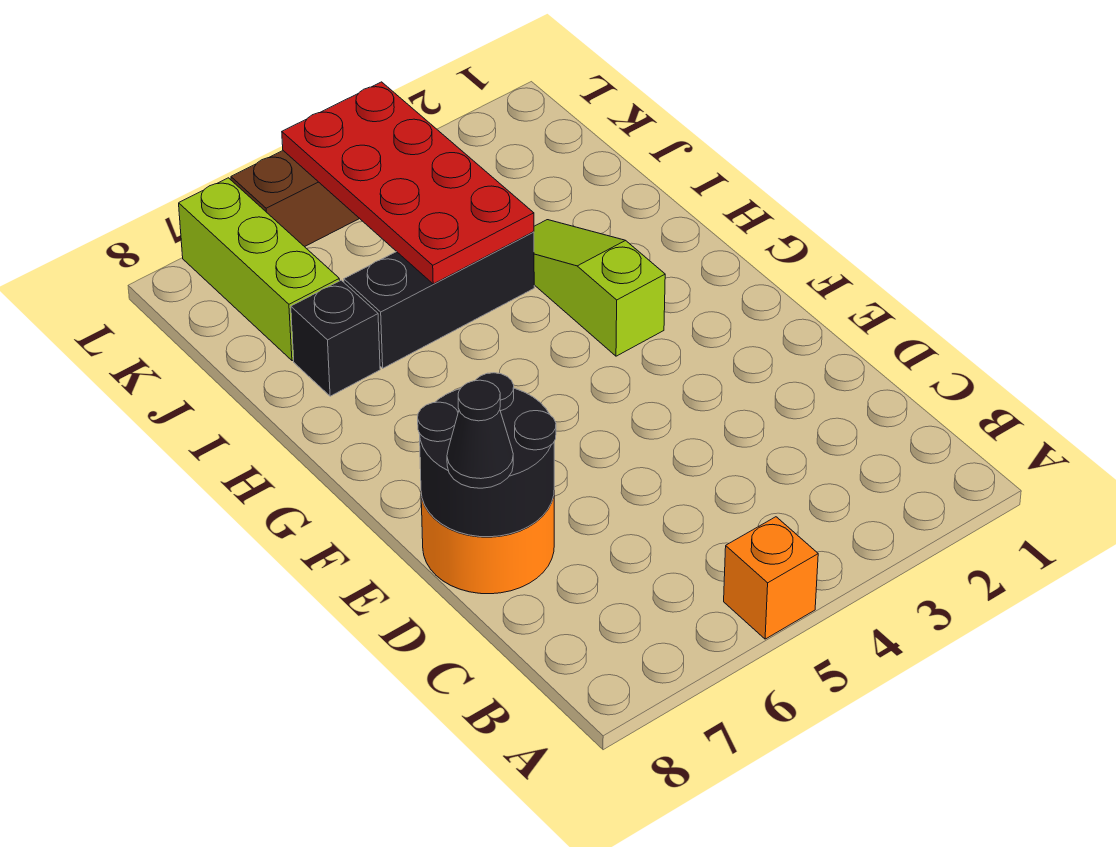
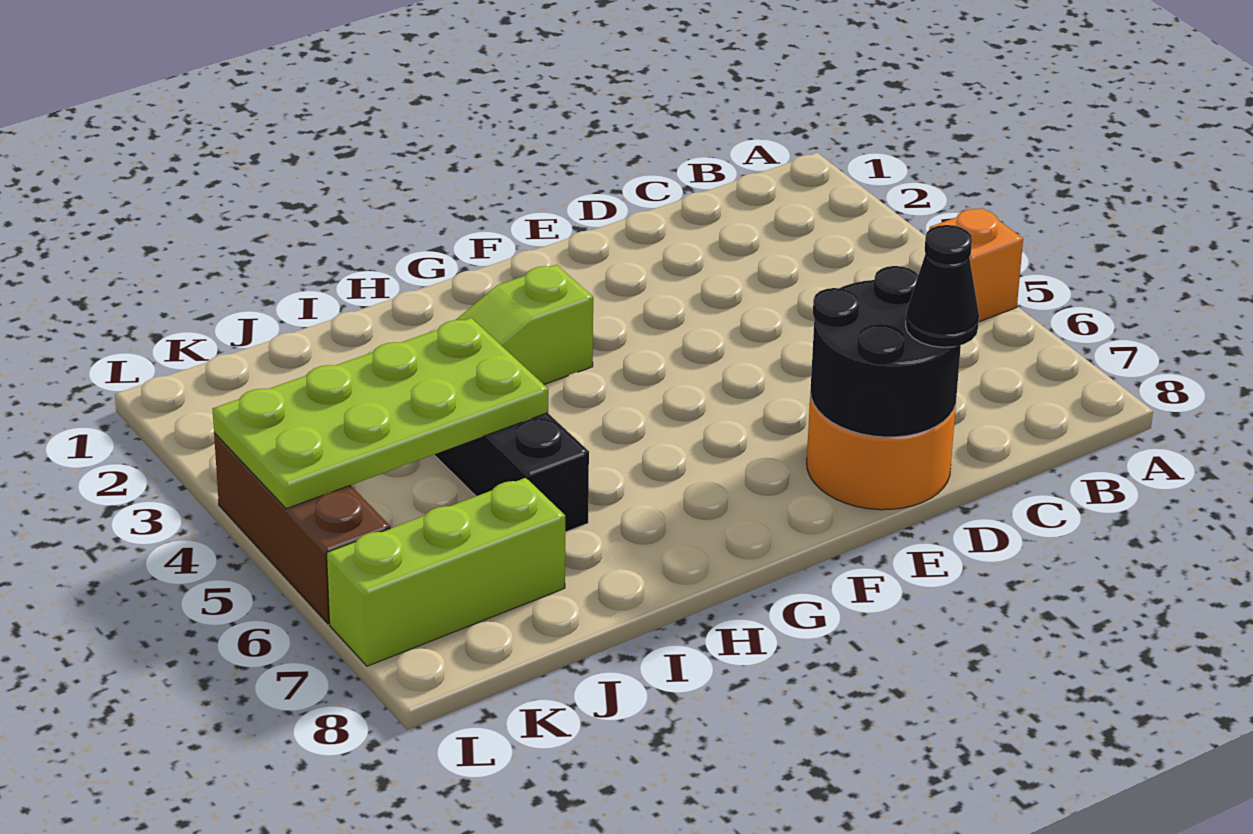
red plate I4:L5 level 2 -> lime plate I4:L5 level 2
black brick I7 level 1 -> none

